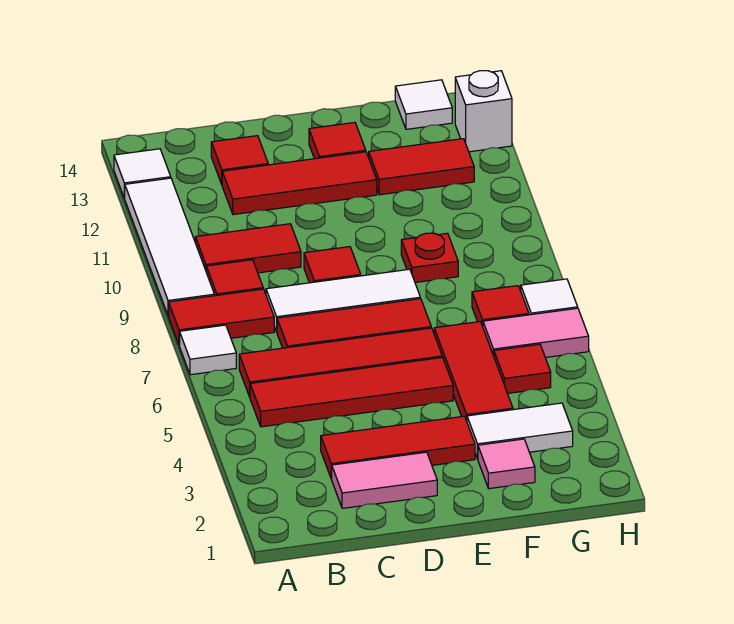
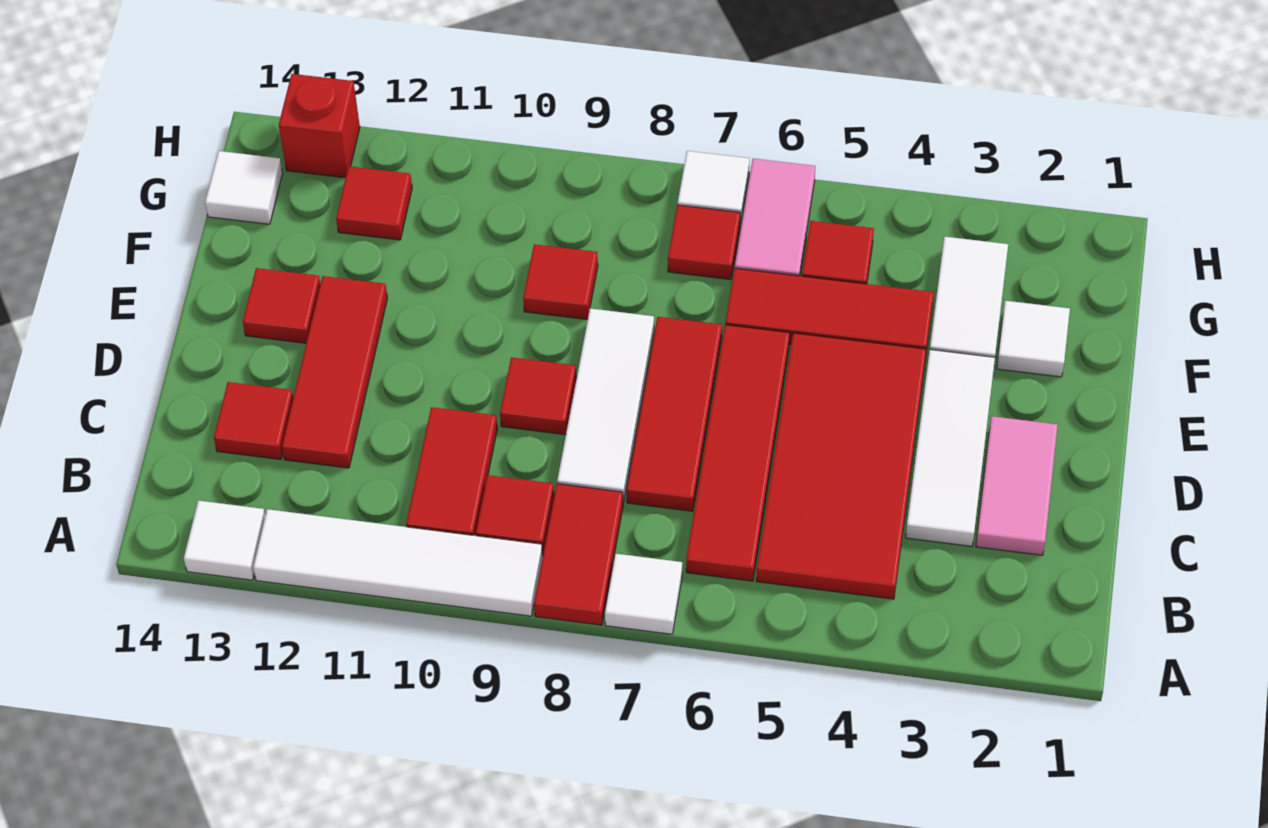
red tile B5:E5 level 1 -> red tile B4:E5 level 1
red tile C3:E3 level 1 -> white tile C3:E3 level 1
pink tile F2 level 1 -> white tile F2 level 1
red plate F9 level 1 -> red tile F9 level 1
red tile F12:G12 level 1 -> red tile G12 level 1
white brick H13 level 1 -> red brick H13 level 1

